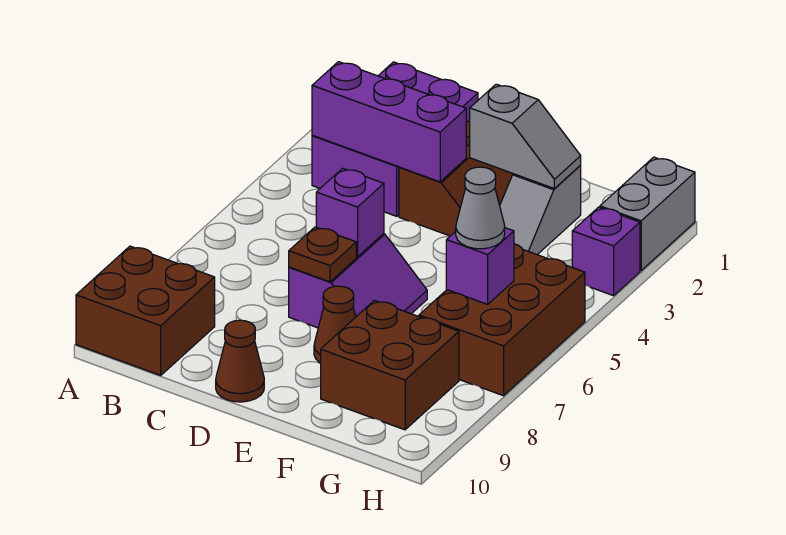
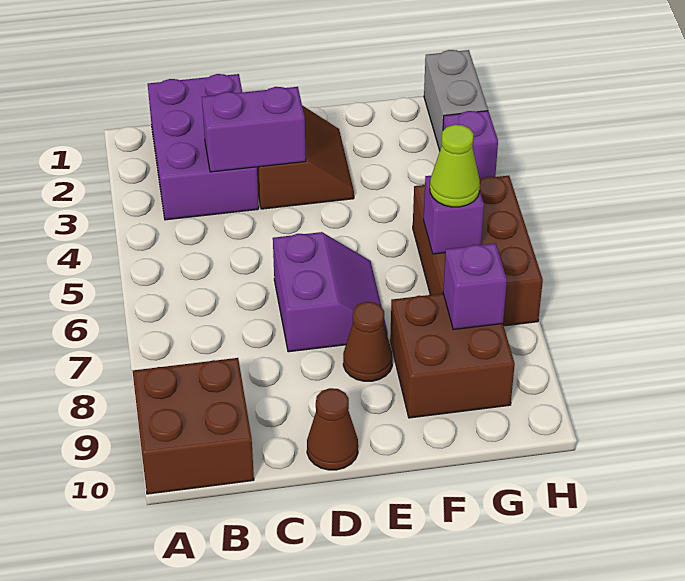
purple brick B3:D3 level 2 -> purple brick C3:D3 level 2
purple brick D6 level 2 -> purple brick G8 level 2
brown plate D7 level 2 -> none
grey slope E2:F2 level 2 top E -> none
grey slope F2:F3 level 1 top 2 -> none
grey cone G6 level 3 -> lime cone G6 level 3

